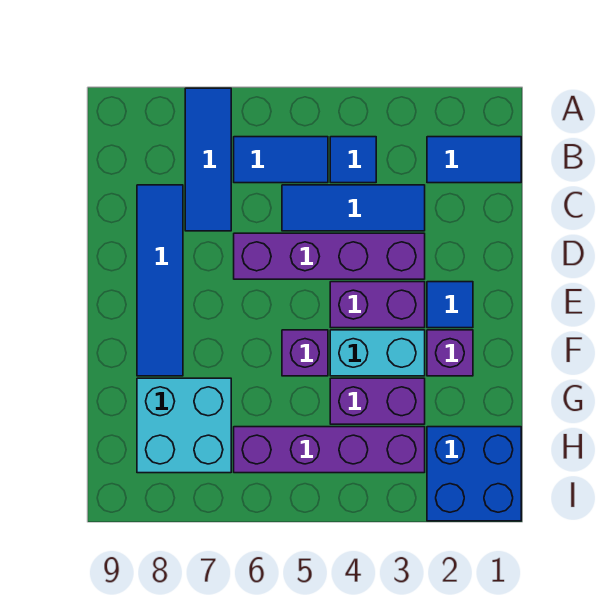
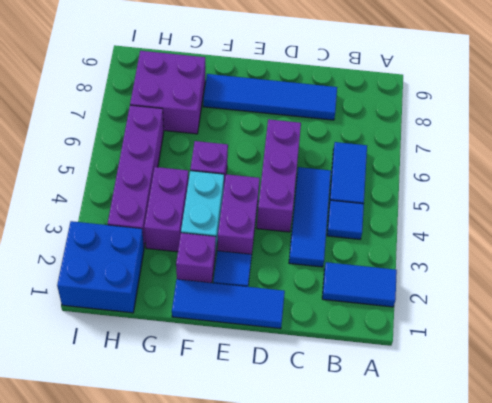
blue tile A7:C7 level 1 -> blue tile D1:F1 level 1
blue tile B1:B2 level 1 -> blue tile A2:B2 level 1
purple brick D3:D6 level 1 -> purple brick D4:D6 level 1
cyan brick G7:H8 level 1 -> purple brick G7:H8 level 1

